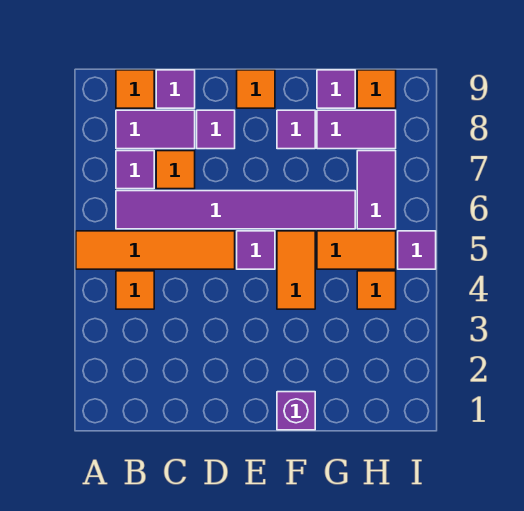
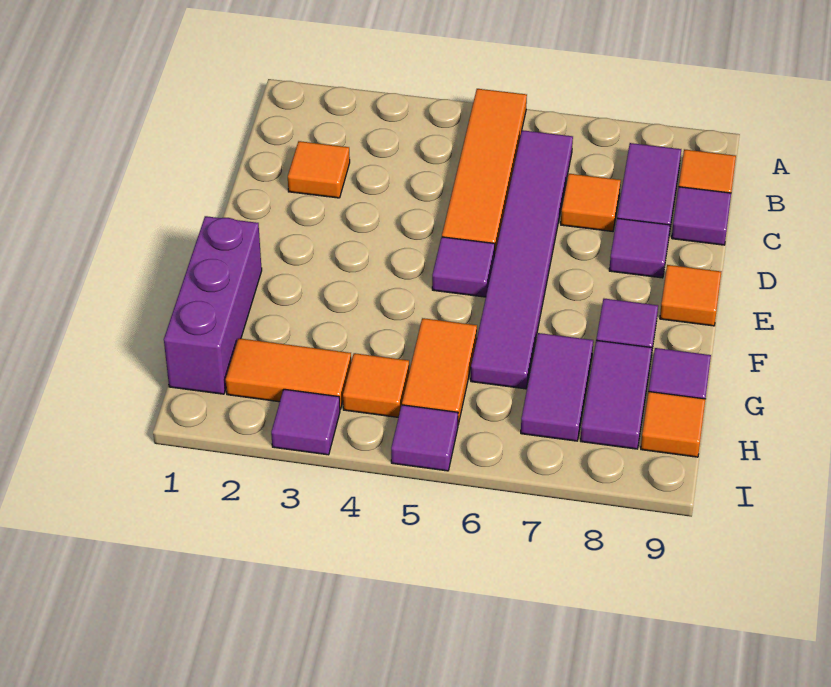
orange tile B4 level 1 -> orange tile C2 level 1
purple tile B7 level 1 -> purple tile I3 level 1
purple brick F1 level 1 -> purple brick F1:H1 level 1
orange tile F4:F5 level 1 -> orange tile H2:H3 level 1
purple tile H6:H7 level 1 -> purple tile G7:H7 level 1

